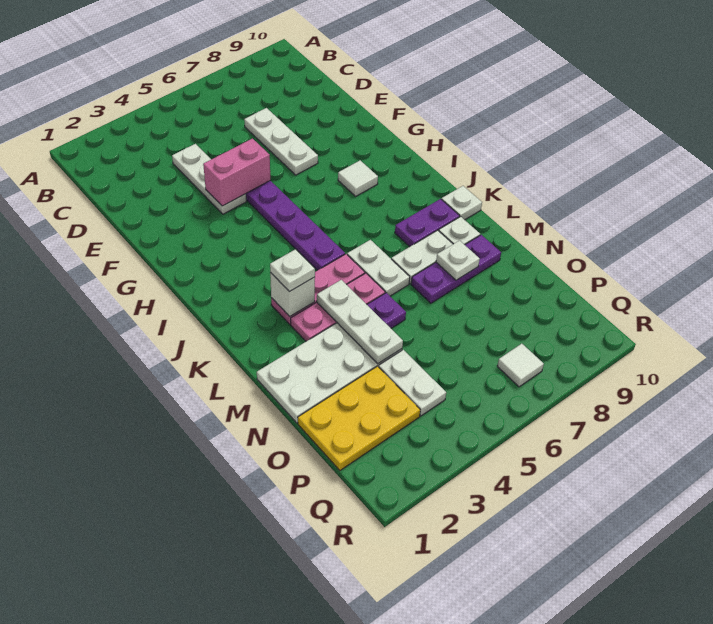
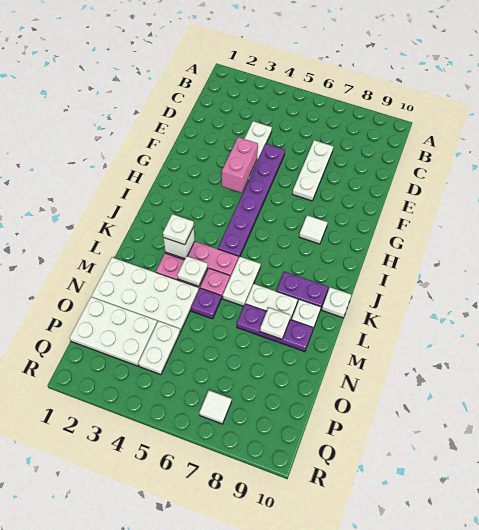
pink brick F4:F5 level 2 -> pink brick F4:G4 level 2
white plate L4:N4 level 2 -> white plate L4 level 2
yellow plate O1:P3 level 1 -> white plate O1:P3 level 1

